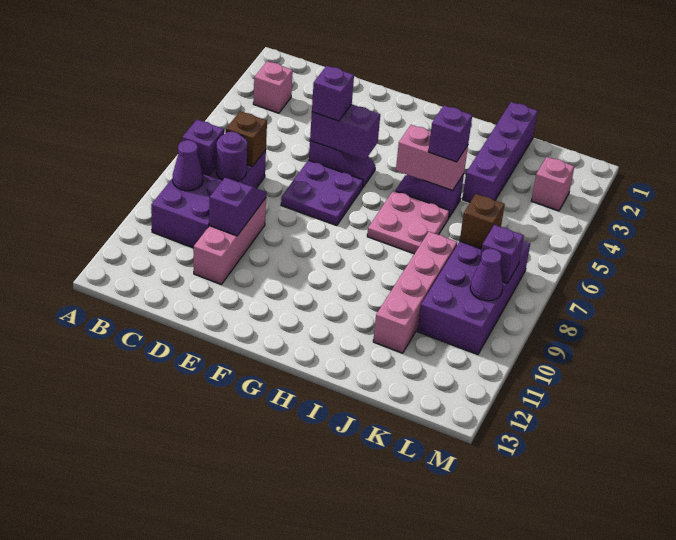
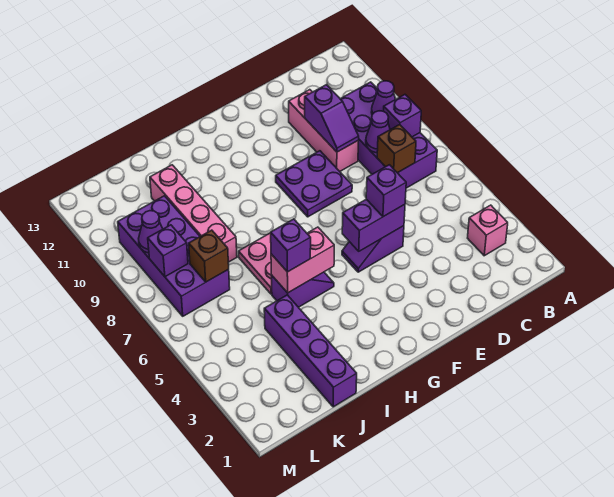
purple round brick C8 level 2 -> purple cone C8 level 2
purple plate E6:F7 level 1 -> purple plate E8:F9 level 1
pink brick L3 level 1 -> none

